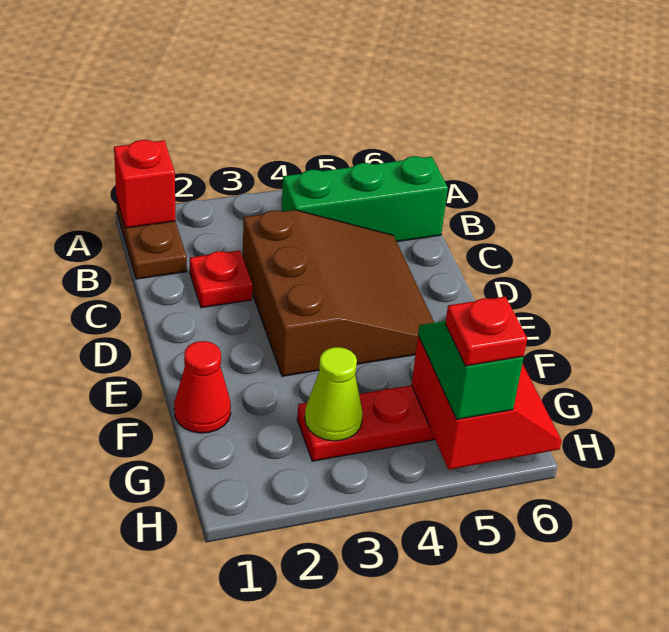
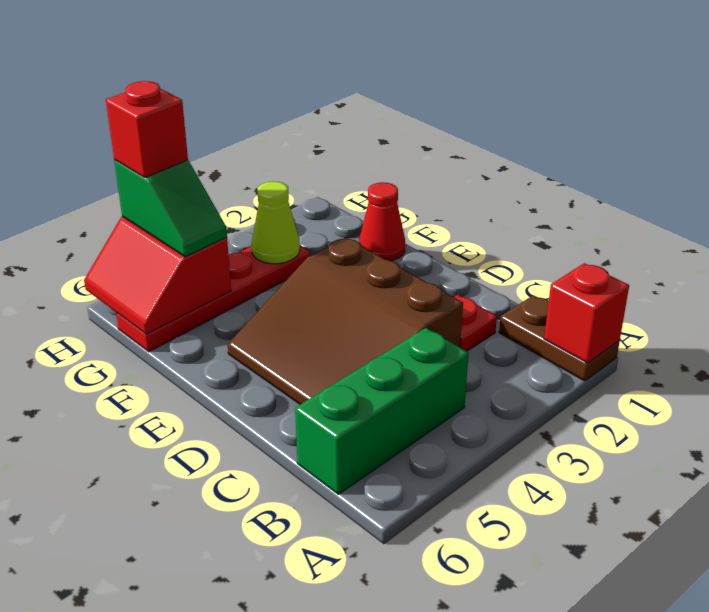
red plate H5 level 4 -> red brick H5 level 4

